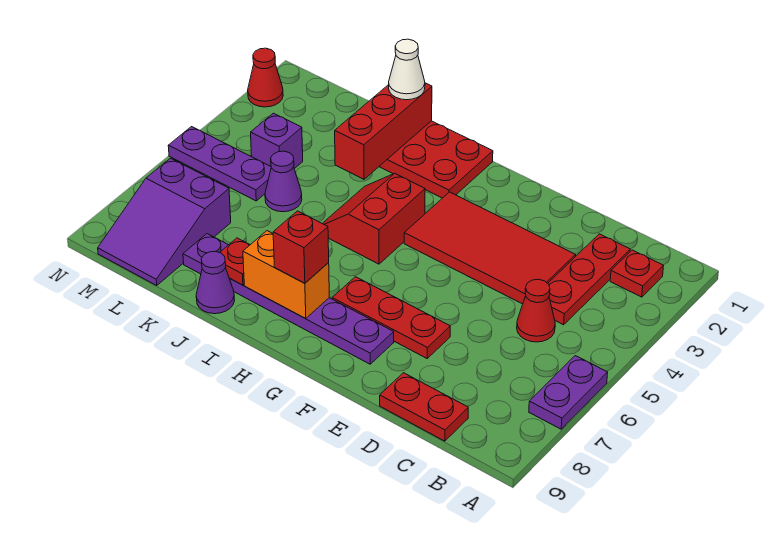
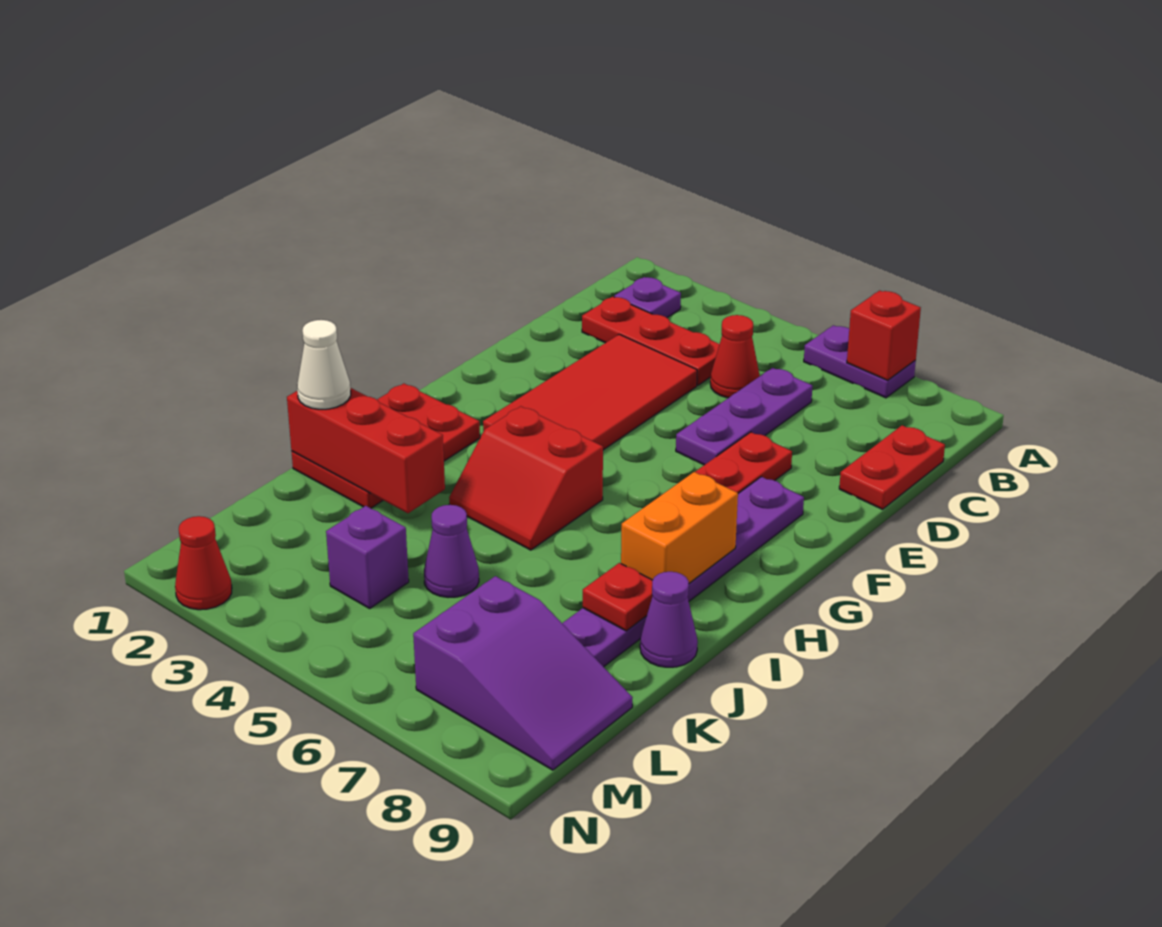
red plate B2 level 1 -> purple plate B2 level 1
red brick H8 level 3 -> red brick A7 level 2
purple plate L5:N5 level 1 -> purple plate C6:E6 level 1

